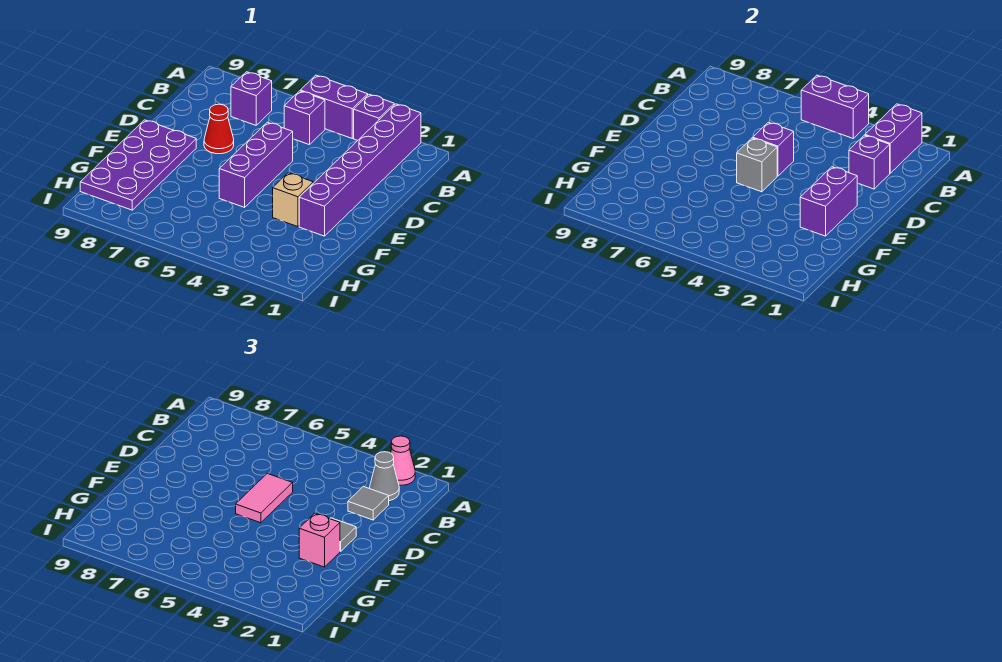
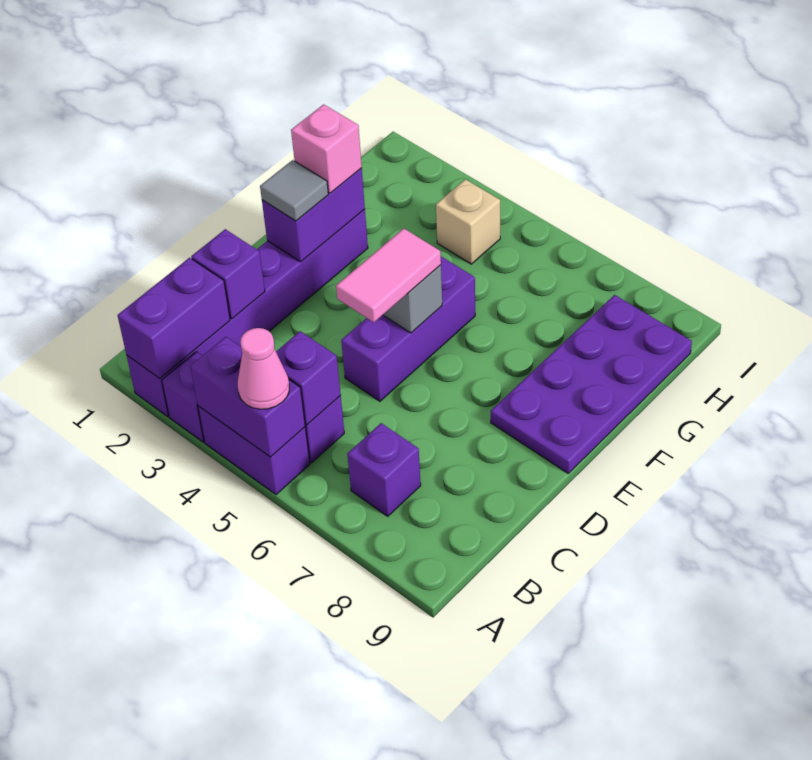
pink cone A2 level 3 -> pink cone A5 level 3
grey cone B2 level 3 -> none
grey tile C2 level 3 -> none
purple brick D5 level 2 -> purple brick B5 level 2
red cone D7 level 1 -> none
tan brick F3 level 1 -> tan brick H4 level 1

